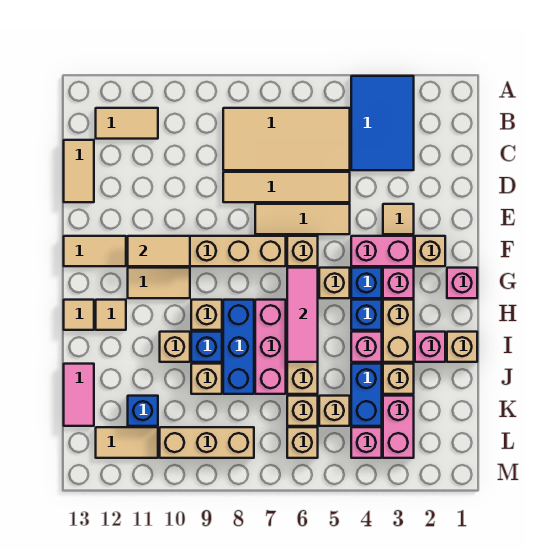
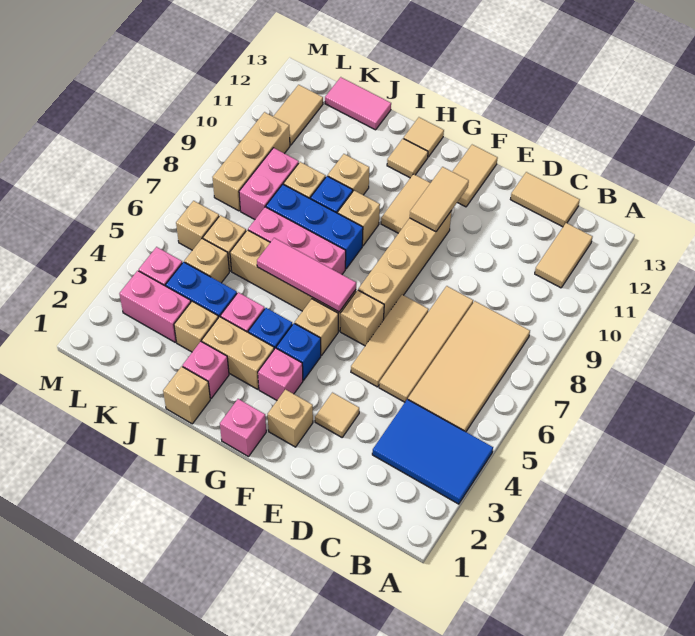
pink brick F3:F4 level 1 -> pink brick K8:K9 level 1
blue brick K11 level 1 -> none

